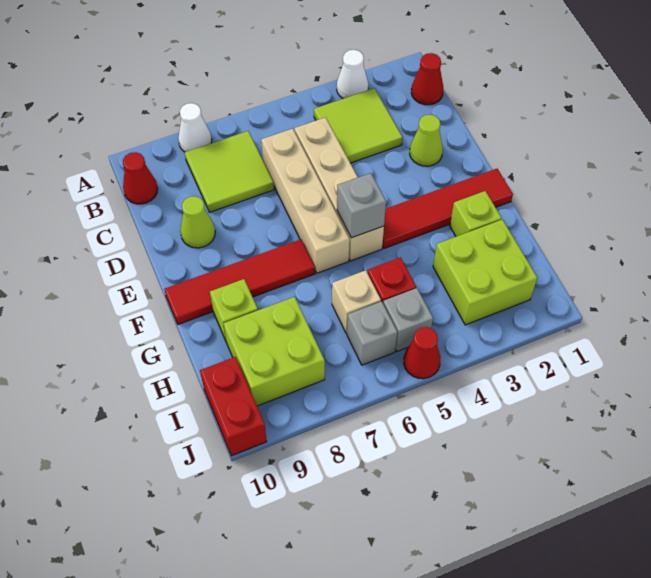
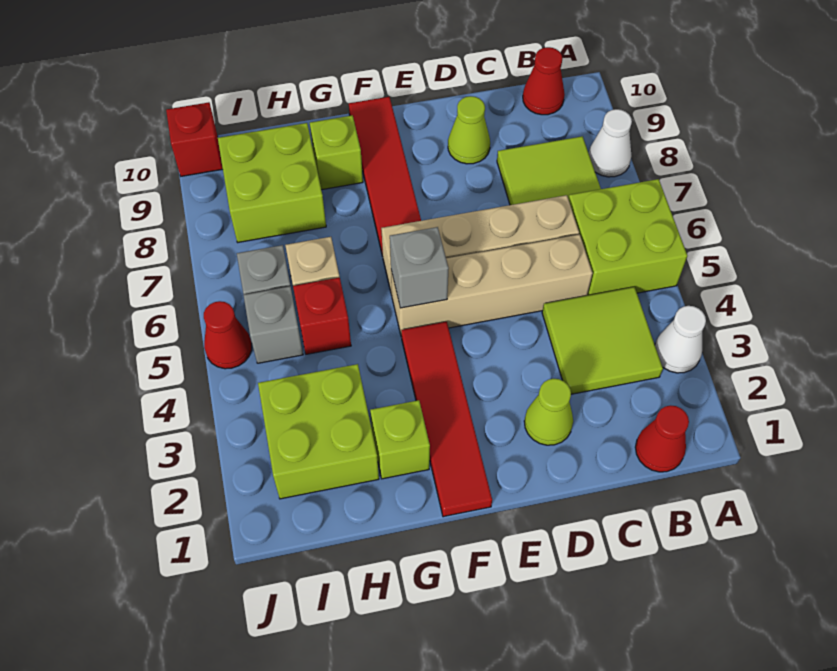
none -> lime brick A5:B6 level 1
red brick I10:J10 level 1 -> red brick J10 level 1

